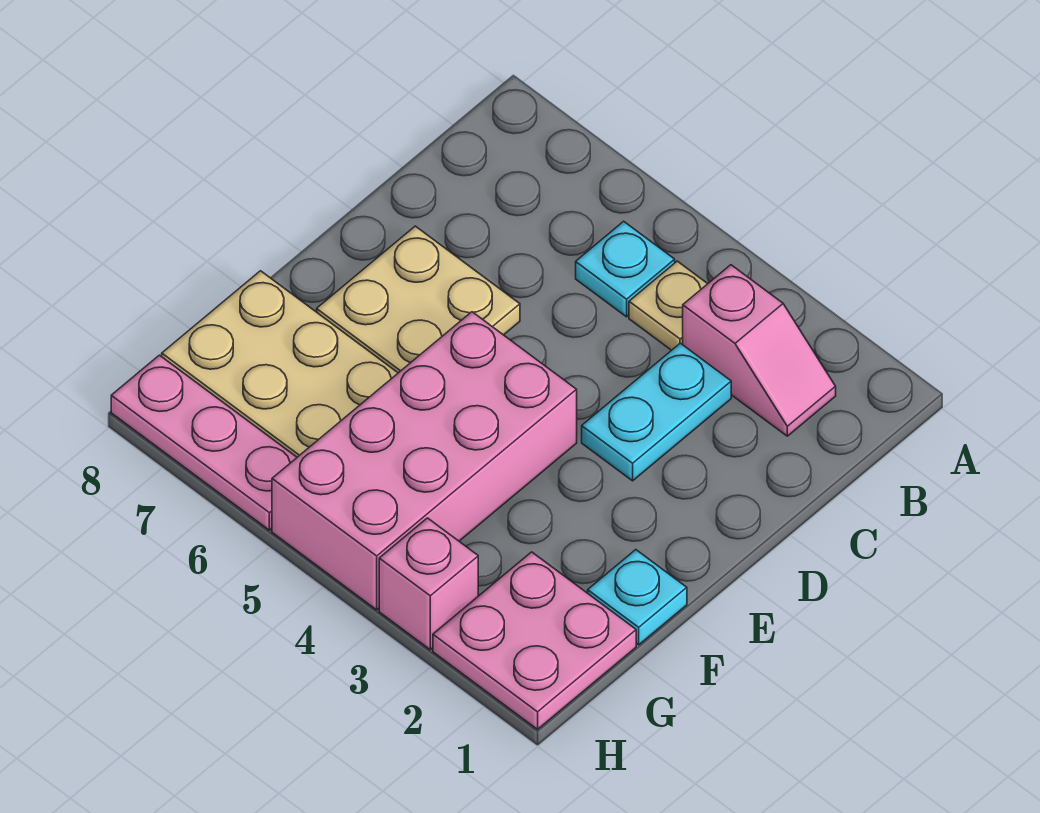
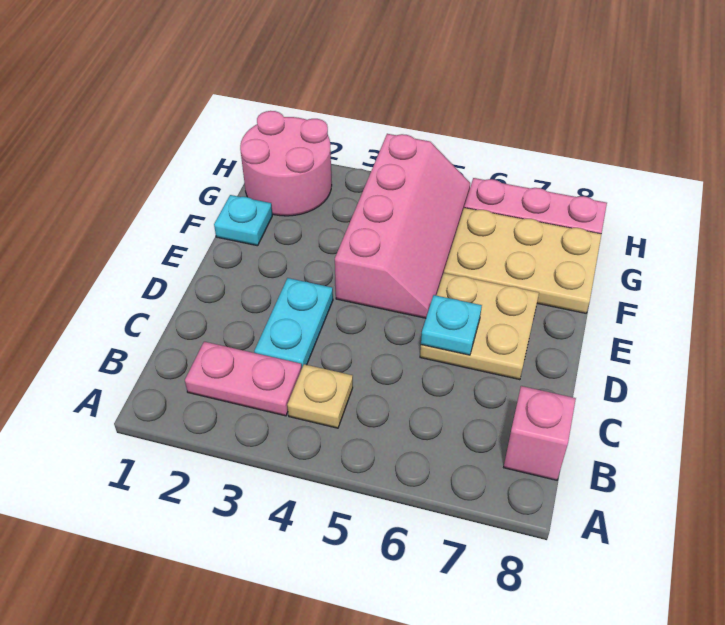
pink slope B2:B3 level 1 top 3 -> pink plate B2:B3 level 1
cyan plate B5 level 1 -> cyan plate D6 level 2
pink brick E4:H5 level 1 -> pink slope E4:H5 level 1 top 4
pink plate G1:H2 level 1 -> pink round brick G1:H2 level 1
pink brick H3 level 1 -> pink brick B8 level 1

